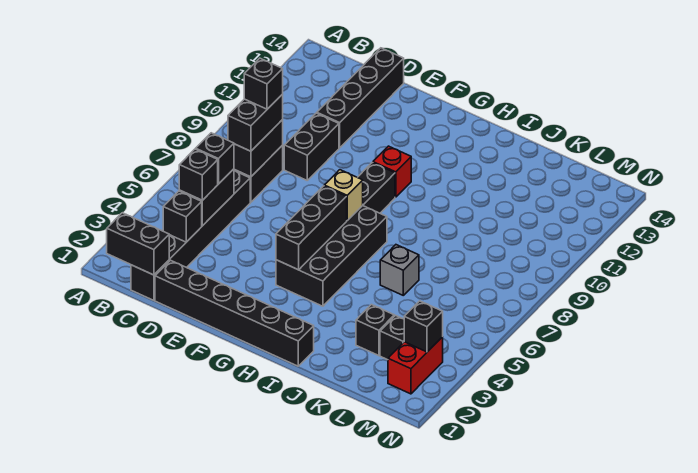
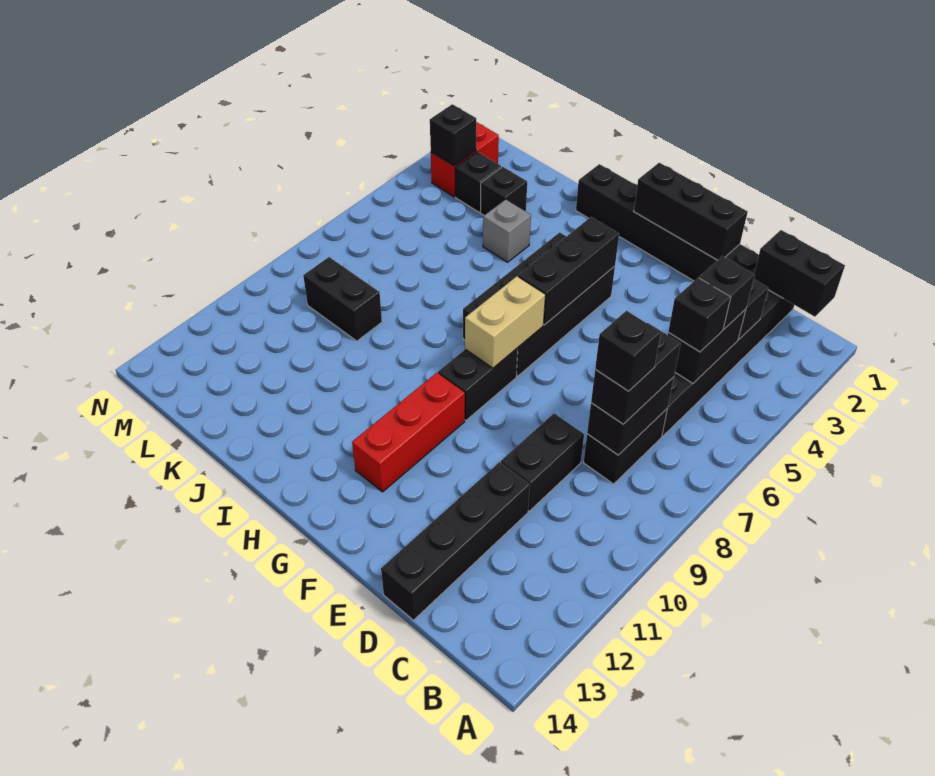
none -> black brick E1:G1 level 2
tan brick G7 level 2 -> tan brick G7:G8 level 2
red brick G10 level 1 -> red brick G10:G12 level 1
grey brick J6 level 1 -> grey brick J4 level 1
none -> black brick K9:L9 level 1

